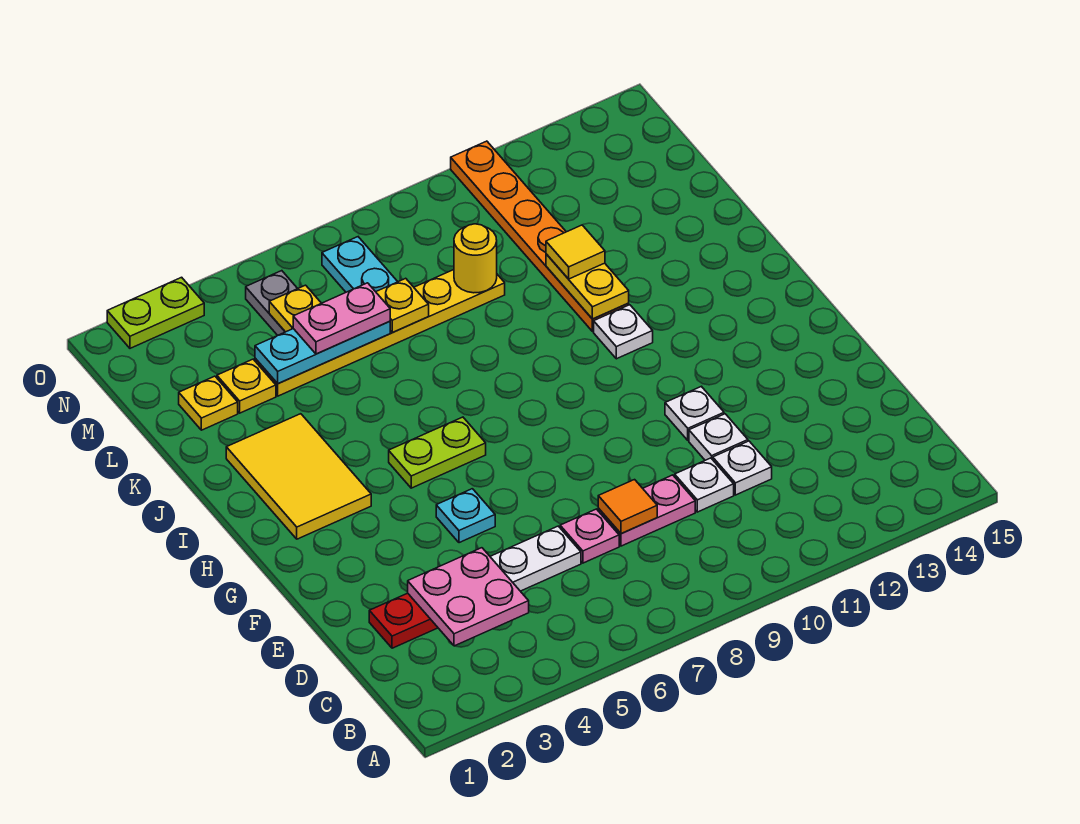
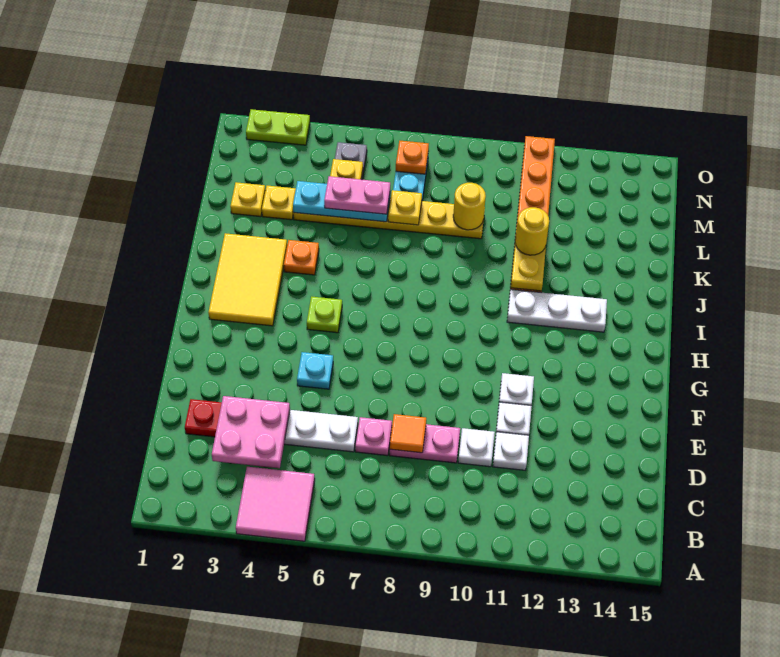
none -> pink tile A4:B5 level 1
lime plate H5:H6 level 1 -> lime plate H5 level 1
white plate I11 level 1 -> white plate I11:I13 level 1
none -> orange plate J4 level 1
yellow tile K11 level 3 -> yellow round brick K11 level 3
none -> orange plate N7 level 2

